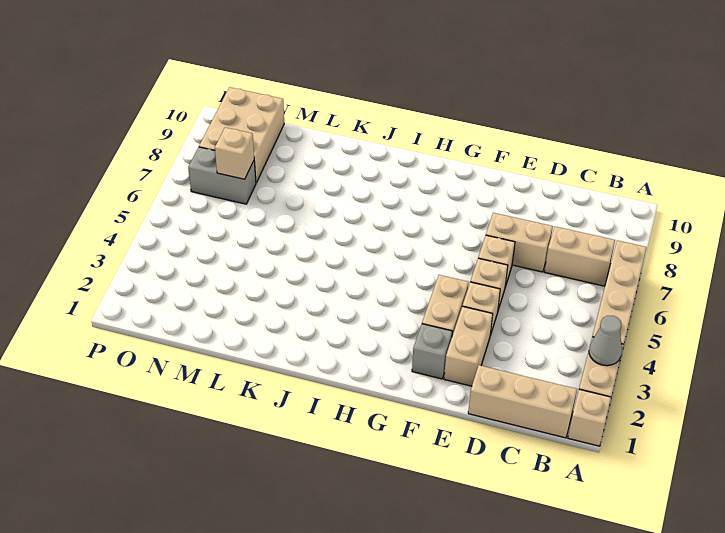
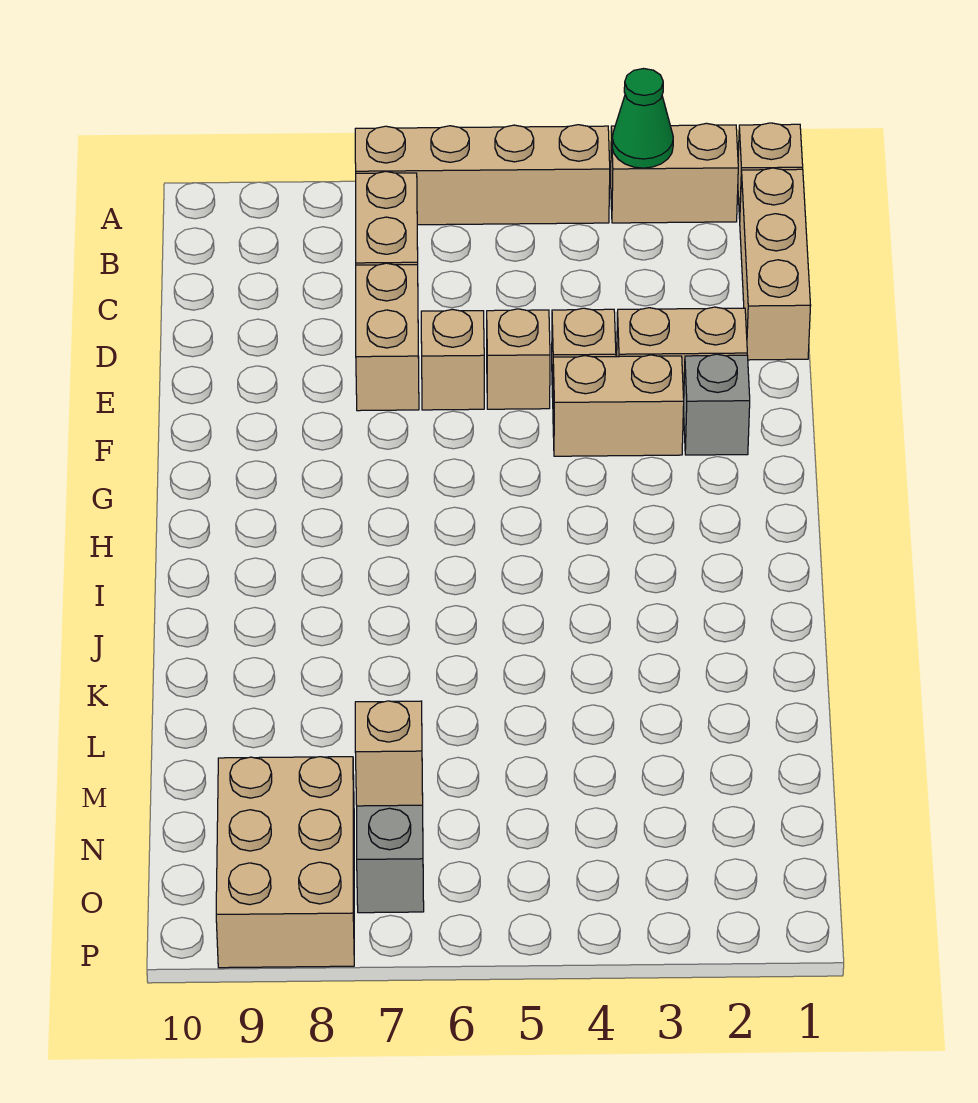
grey cone A3 level 2 -> green cone A3 level 2
tan brick N8:O10 level 1 -> tan brick N8:P9 level 1

